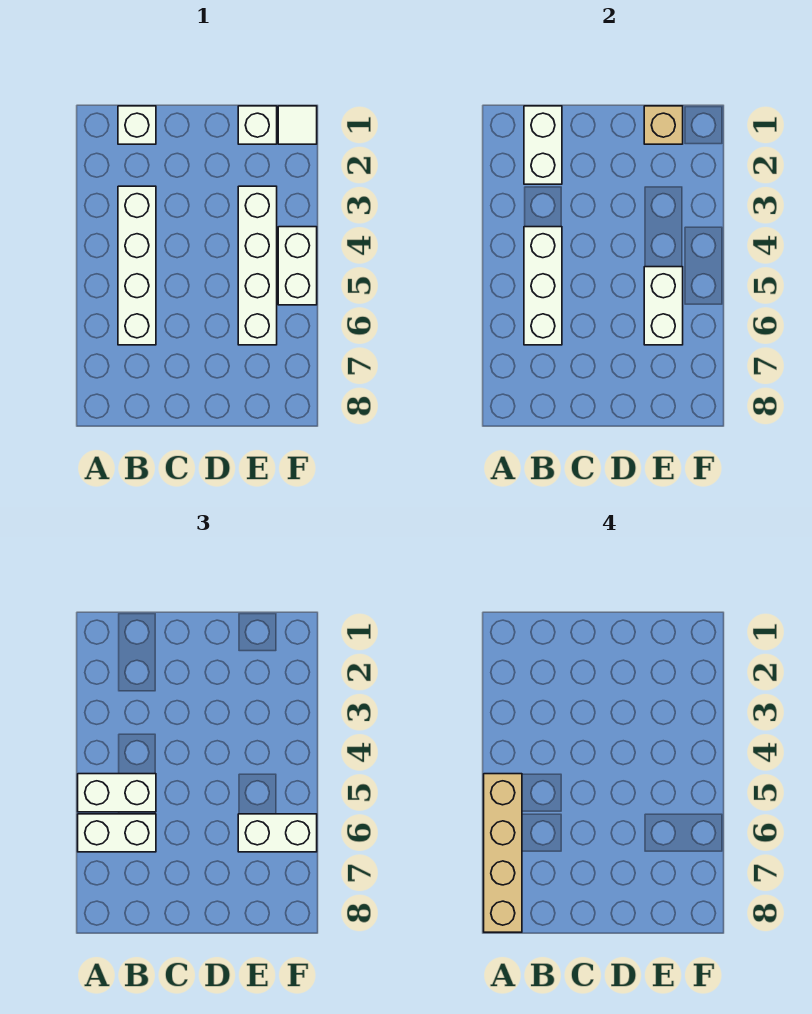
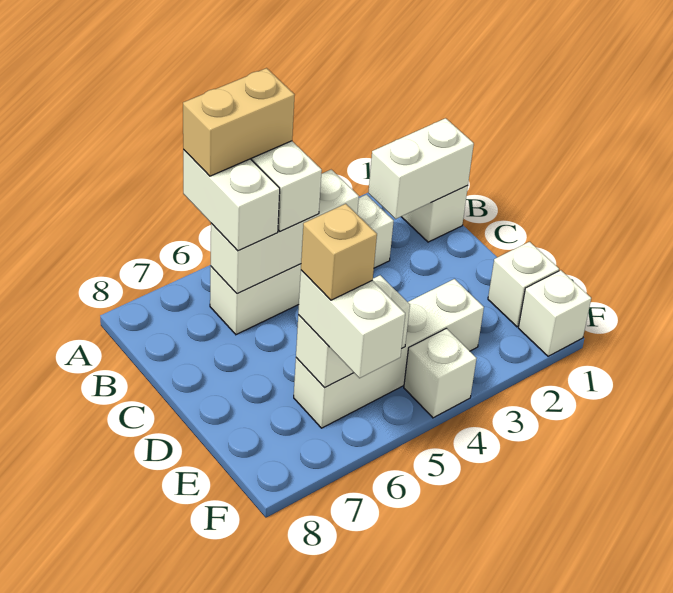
tan brick A5:A8 level 4 -> tan brick A5:A6 level 4
tan brick E1 level 2 -> tan brick E6 level 4
white tile F1 level 1 -> white brick F1 level 1
white brick F4:F5 level 1 -> white brick F4 level 1

